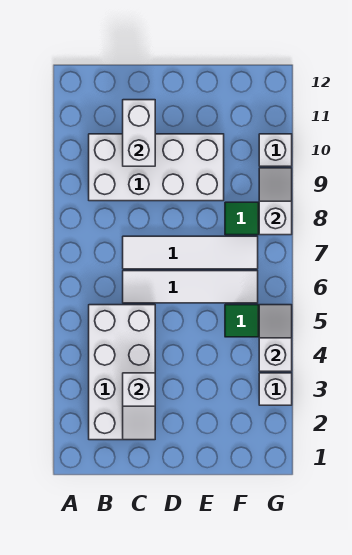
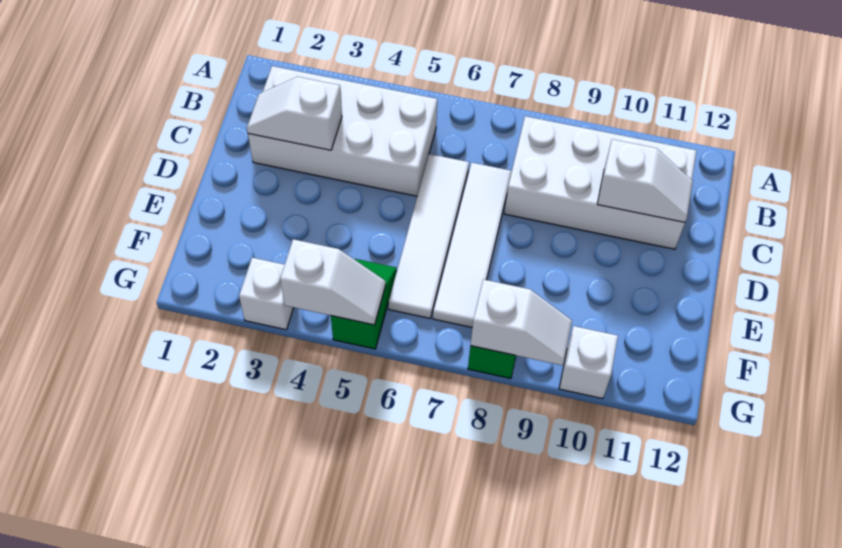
white brick B9:E10 level 1 -> white brick B8:C11 level 1
white brick C10:C11 level 2 -> white slope C10:C11 level 2 top 10

